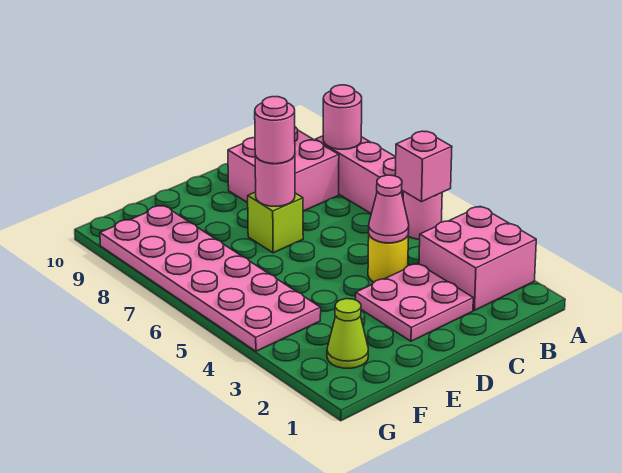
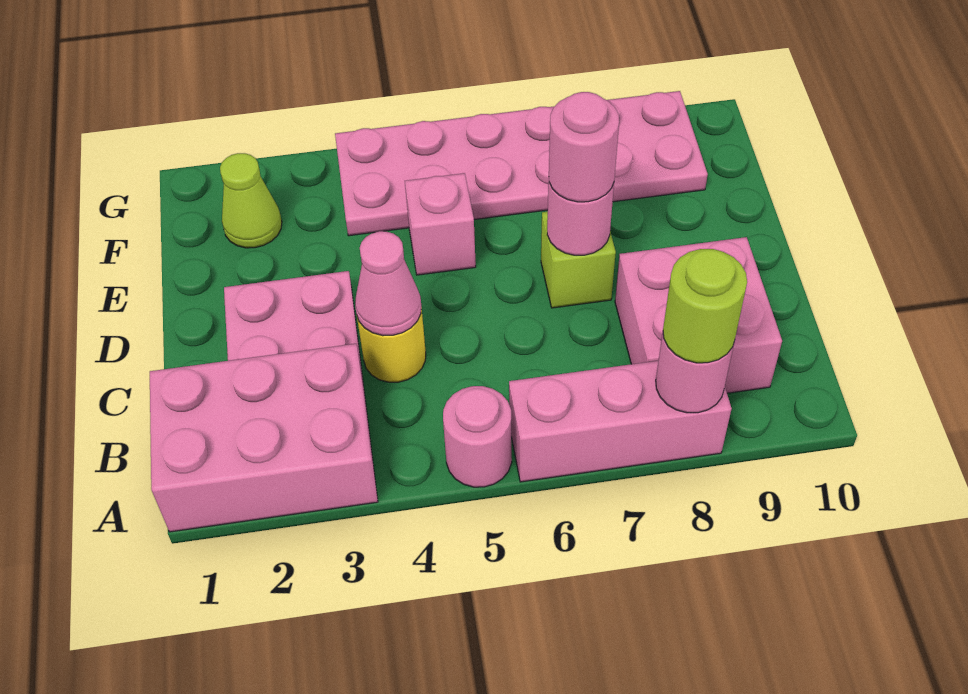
pink brick A2:B3 level 1 -> pink brick A1:B3 level 1
pink brick A5 level 2 -> pink brick E5 level 1
none -> lime round brick A8 level 3

